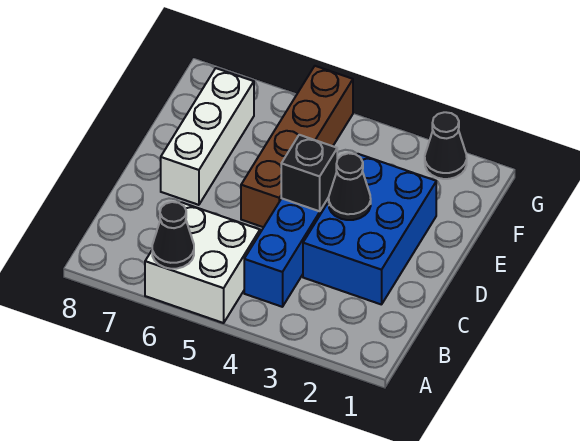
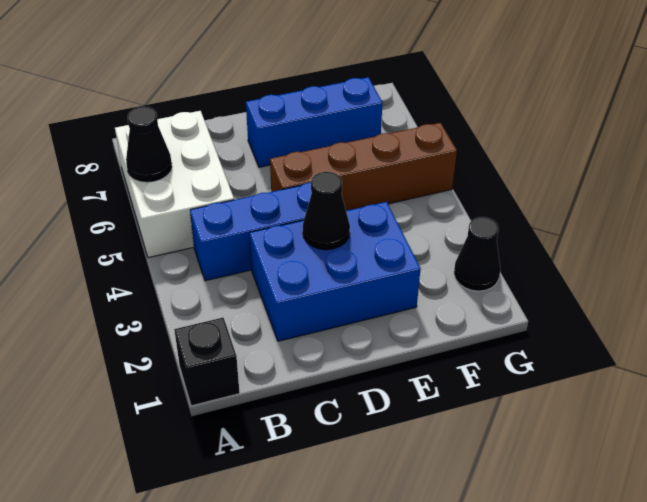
white brick A5:B6 level 1 -> white brick A5:B7 level 1
black brick D4 level 2 -> black brick A1 level 1
white brick D7:F7 level 1 -> blue brick D7:F7 level 1

